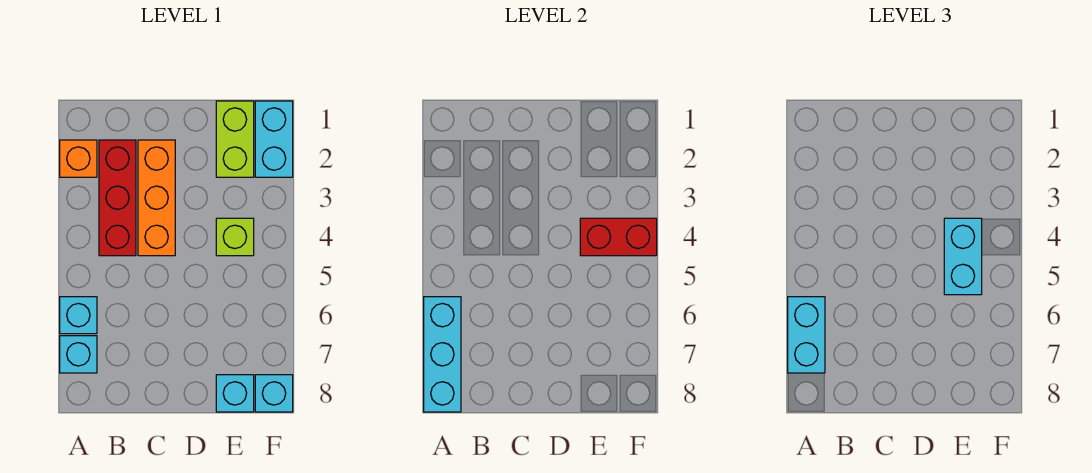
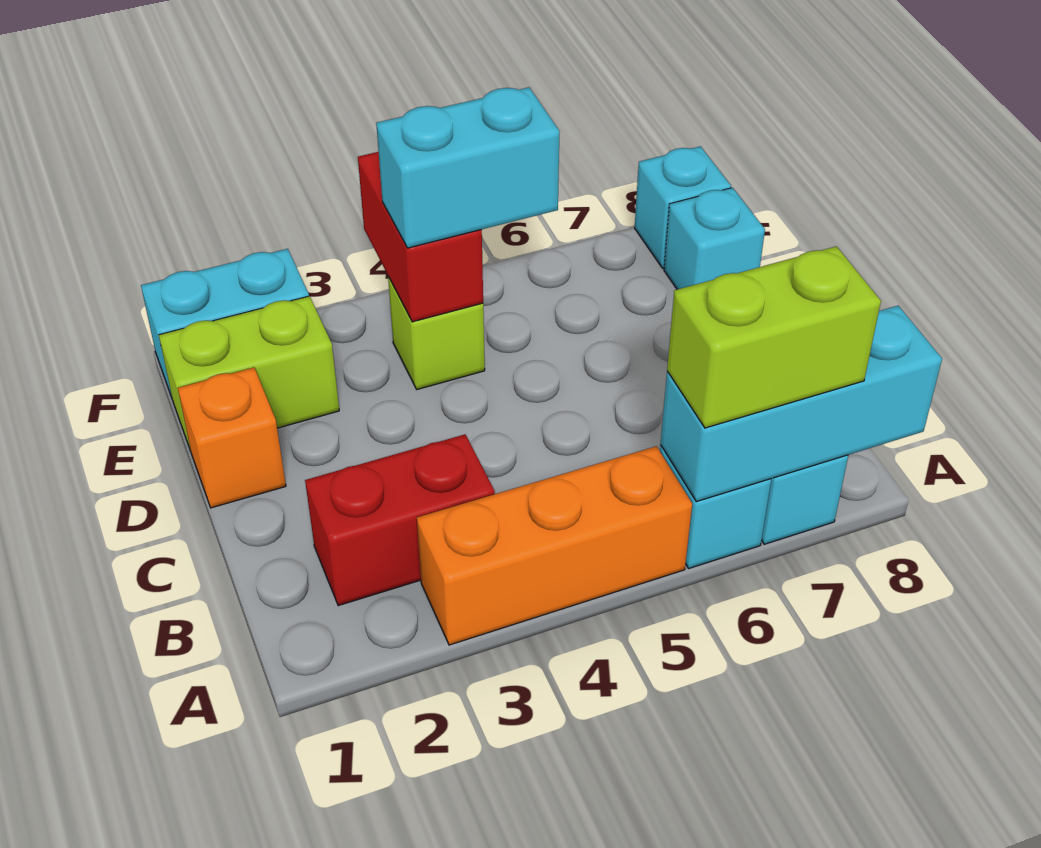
orange brick A2 level 1 -> orange brick D1 level 1
cyan brick A6:A7 level 3 -> lime brick A6:A7 level 3
red brick B2:B4 level 1 -> red brick B2:B3 level 1
orange brick C2:C4 level 1 -> orange brick A3:A5 level 1

